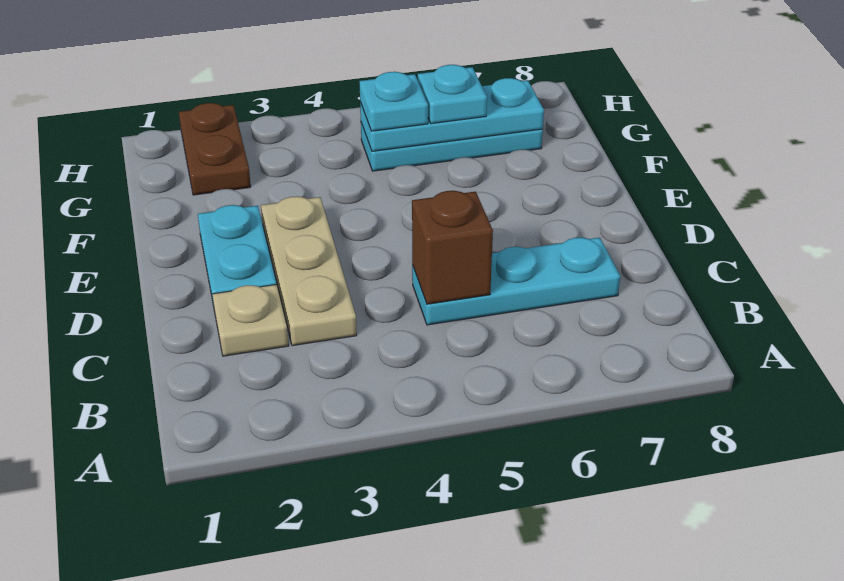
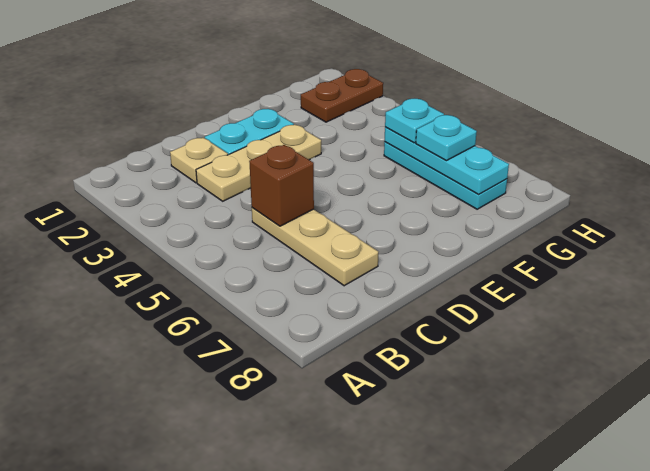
cyan plate C5:C7 level 1 -> tan plate C5:C7 level 1

